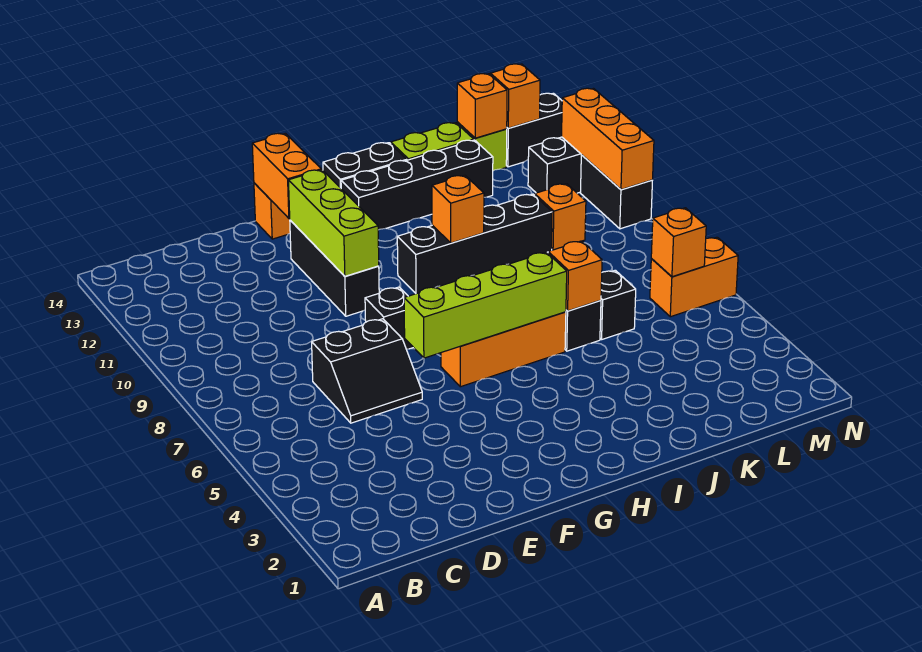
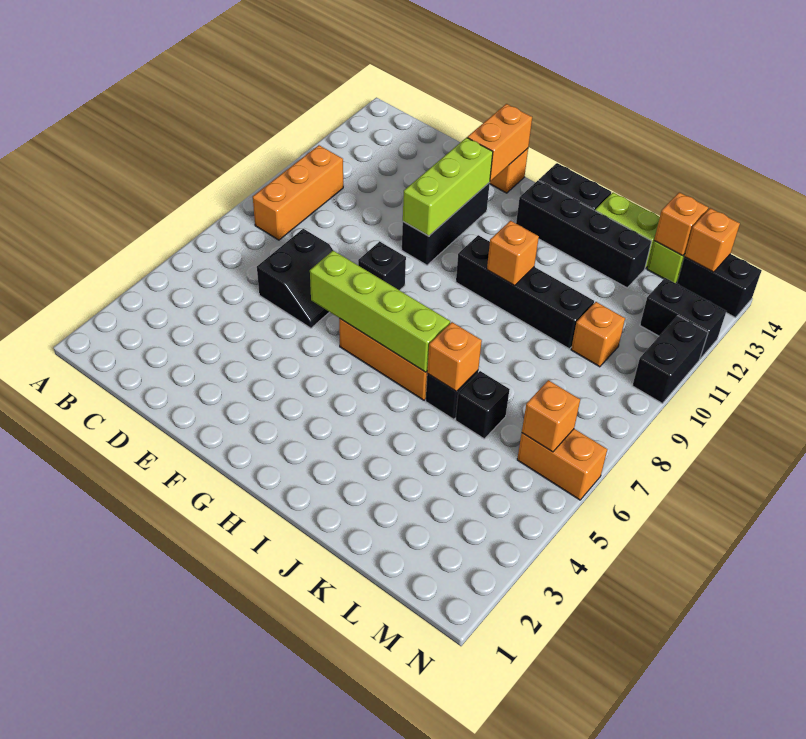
black slope D6:E7 level 1 top 7 -> black slope D6:E7 level 1 top D
orange brick N10:N12 level 2 -> orange brick B8:B10 level 1

